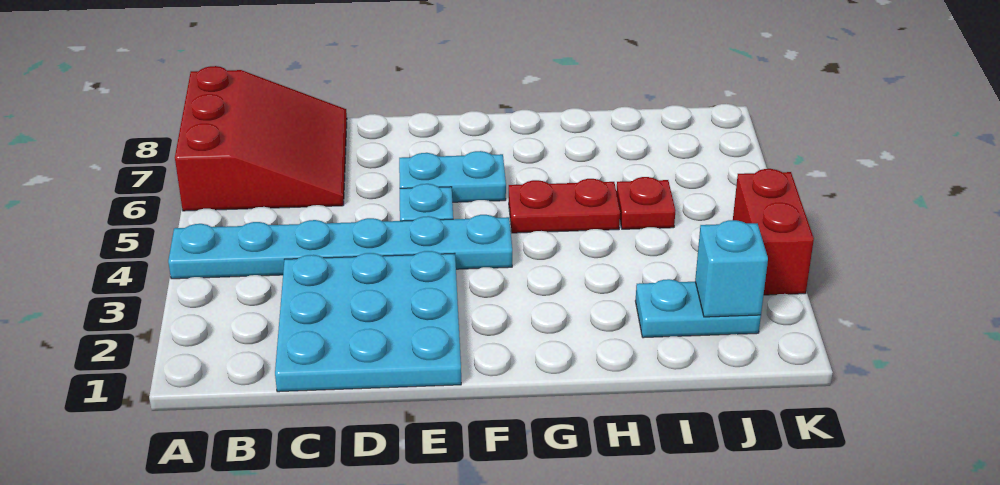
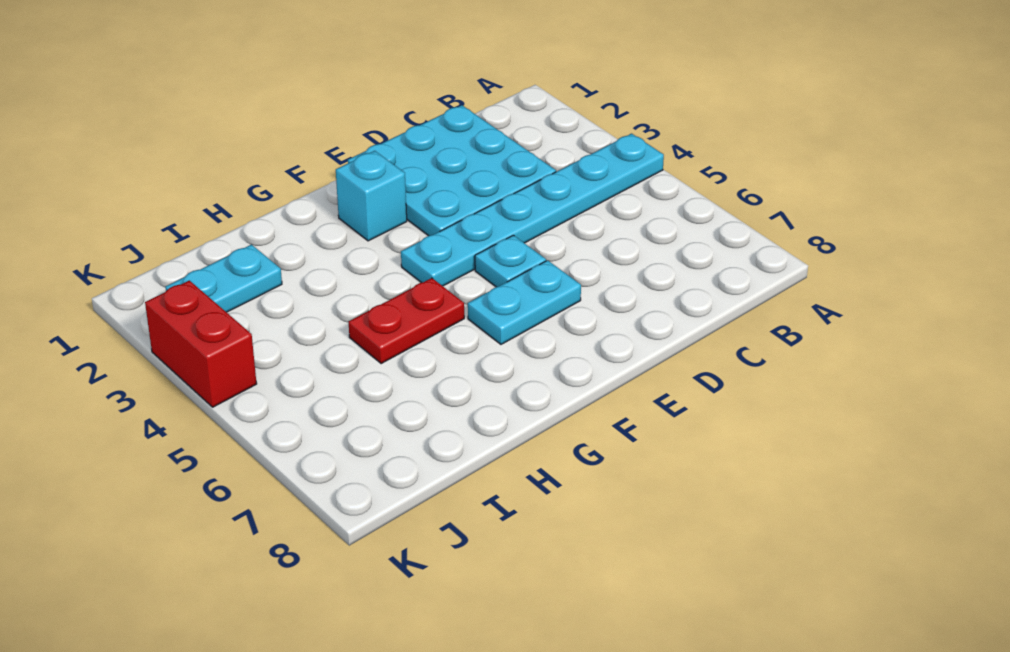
red slope A6:C8 level 1 top A -> none
red plate I5 level 1 -> none
cyan brick J2 level 2 -> cyan brick F2 level 1

